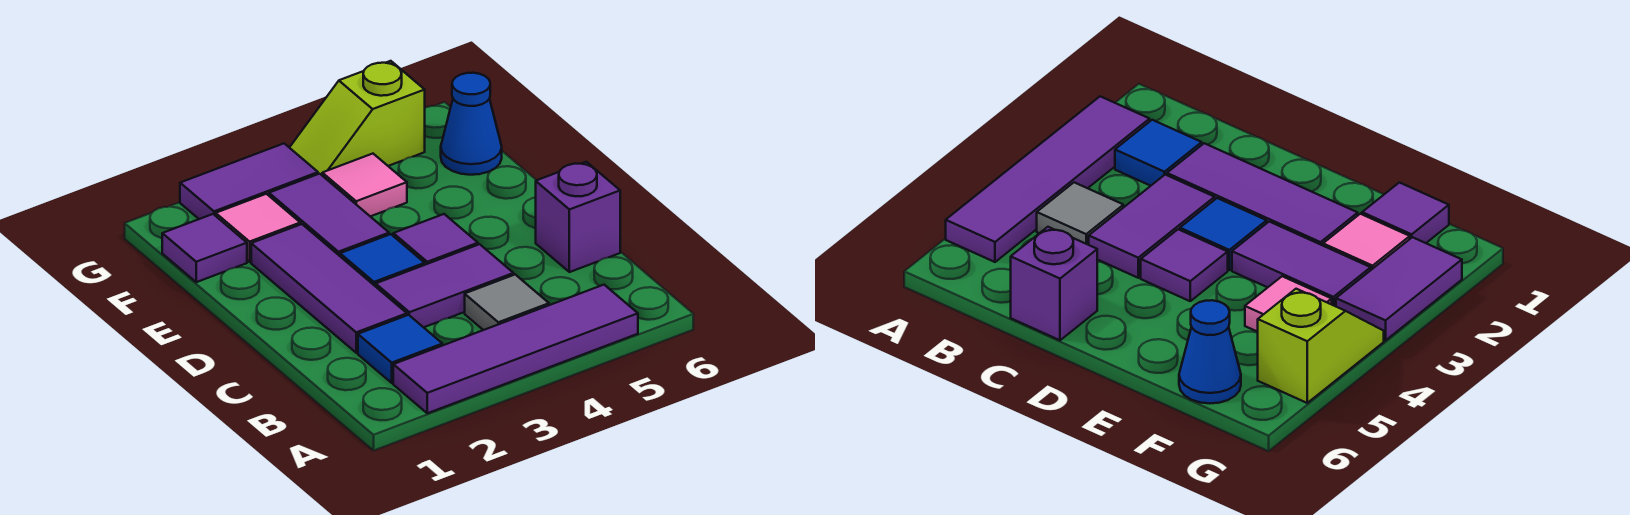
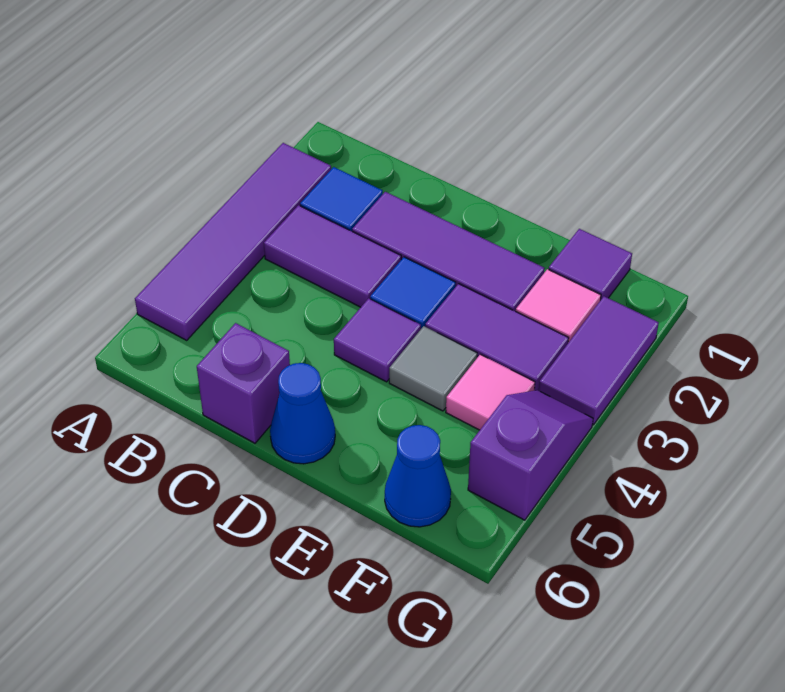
grey tile B4 level 1 -> grey tile E4 level 1
purple tile C3:C4 level 1 -> purple tile B3:C3 level 1
none -> blue cone D6 level 1
lime slope G4:G5 level 1 top 5 -> purple slope G4:G5 level 1 top 5

